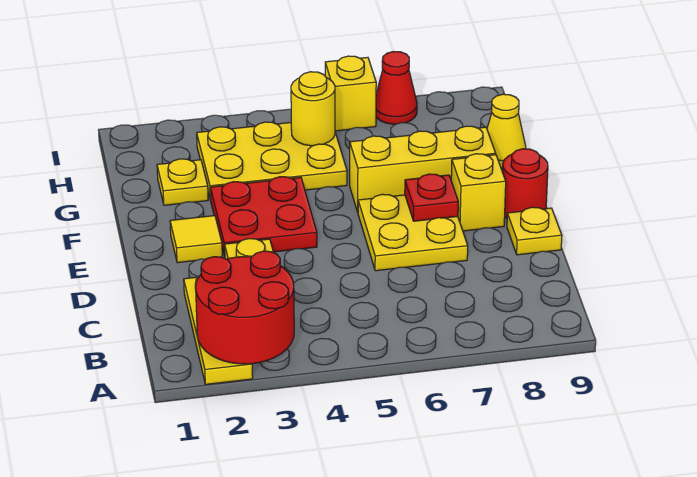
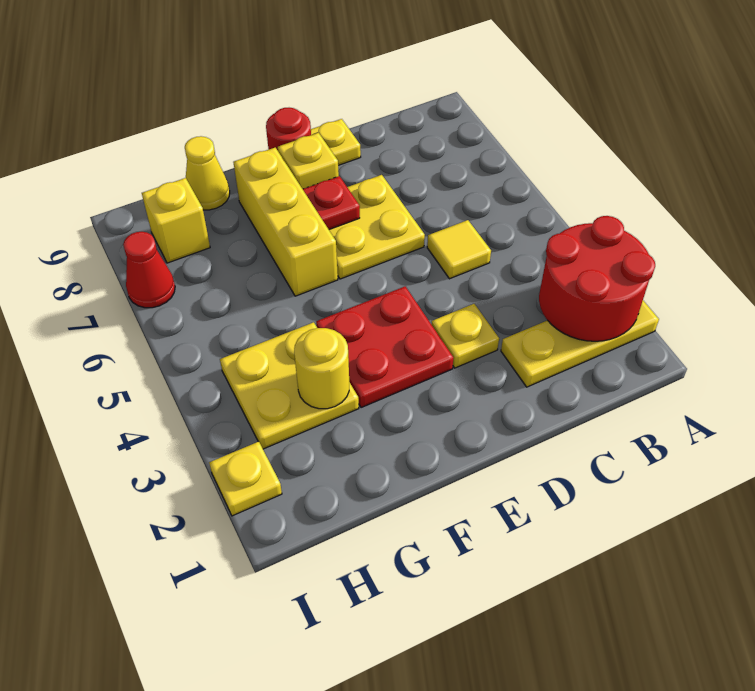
yellow tile E2 level 1 -> yellow tile C5 level 1
yellow plate G2 level 1 -> yellow plate I2 level 1
yellow plate G3:H5 level 1 -> yellow plate G3:H4 level 1
yellow round brick H5 level 2 -> yellow round brick G3 level 2
yellow brick I6 level 1 -> yellow brick H8 level 1

